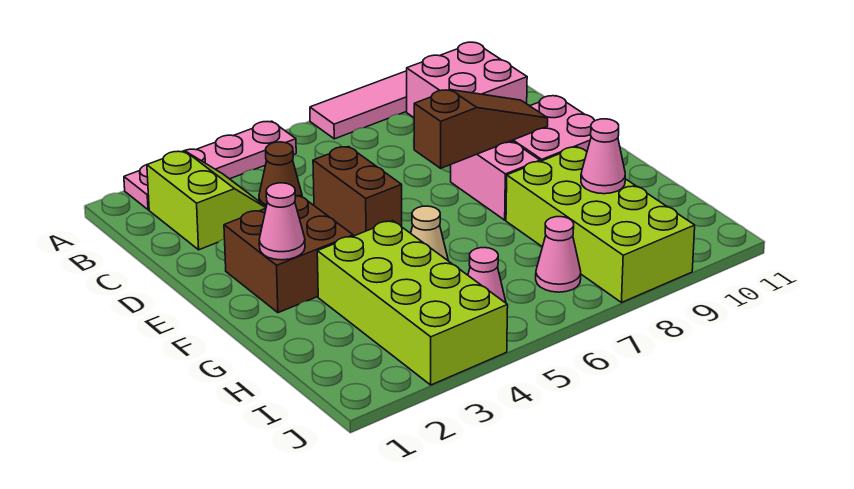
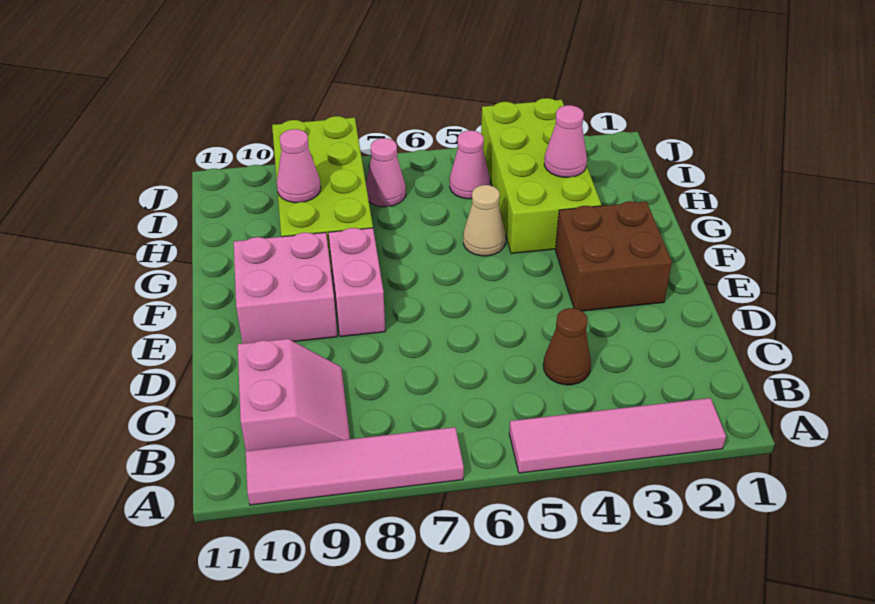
pink plate A2:A5 level 1 -> pink tile A2:A5 level 1
lime slope B2:C3 level 1 top 2 -> none
pink brick B9:C10 level 1 -> pink slope B9:C10 level 1 top 10
brown brick D5:E5 level 1 -> none
brown slope E7:E9 level 2 top 7 -> none
pink cone F2 level 2 -> pink cone H3 level 2

